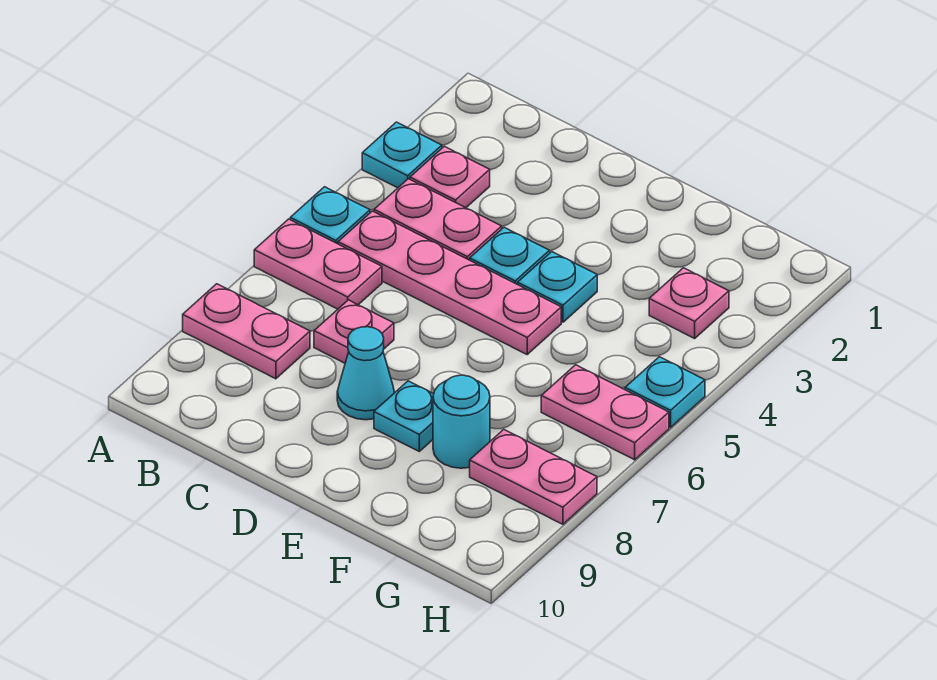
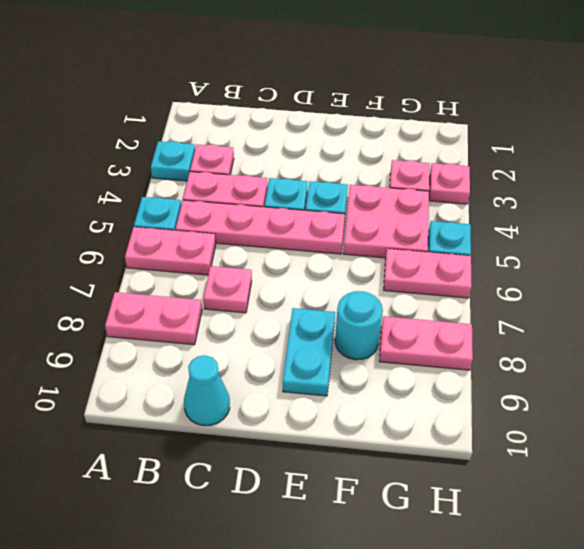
cyan cone D8 level 1 -> cyan cone C10 level 1
cyan plate E8 level 1 -> cyan plate E8:E9 level 1
none -> pink plate F4:G5 level 1
none -> pink plate H3 level 1

